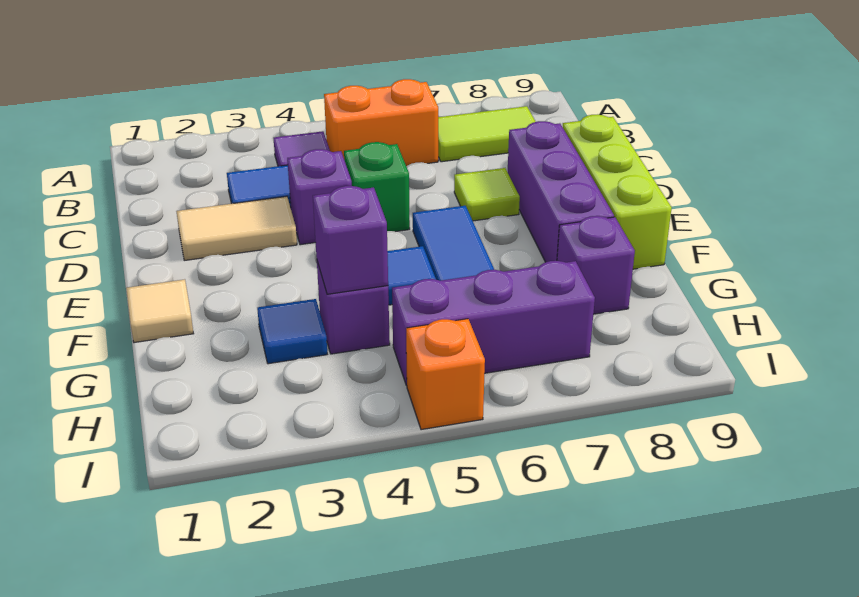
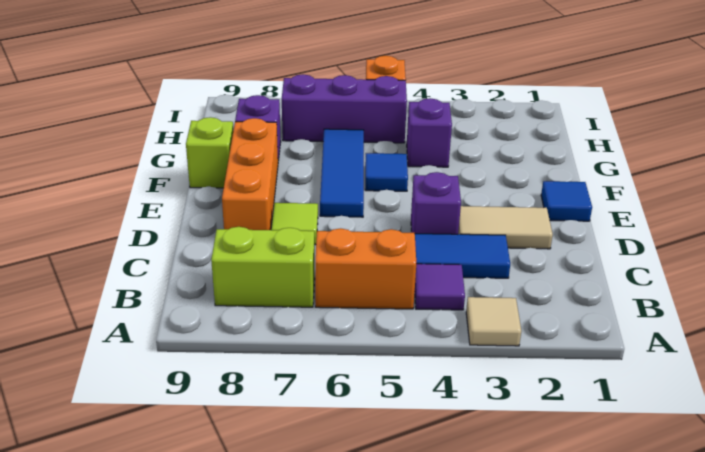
lime tile B7:B8 level 1 -> lime brick B7:B8 level 1
green brick D5 level 1 -> none
purple brick D8:F8 level 1 -> orange brick D8:F8 level 1
lime brick D9:F9 level 1 -> lime brick F9 level 1
tan tile F1 level 1 -> tan tile A3 level 1
blue tile G3 level 1 -> blue tile E1 level 1
purple brick G4 level 2 -> none

